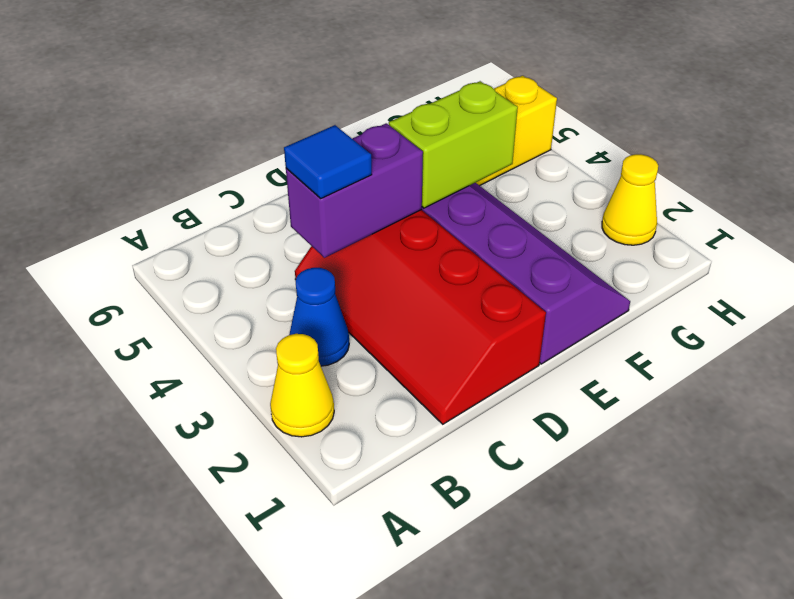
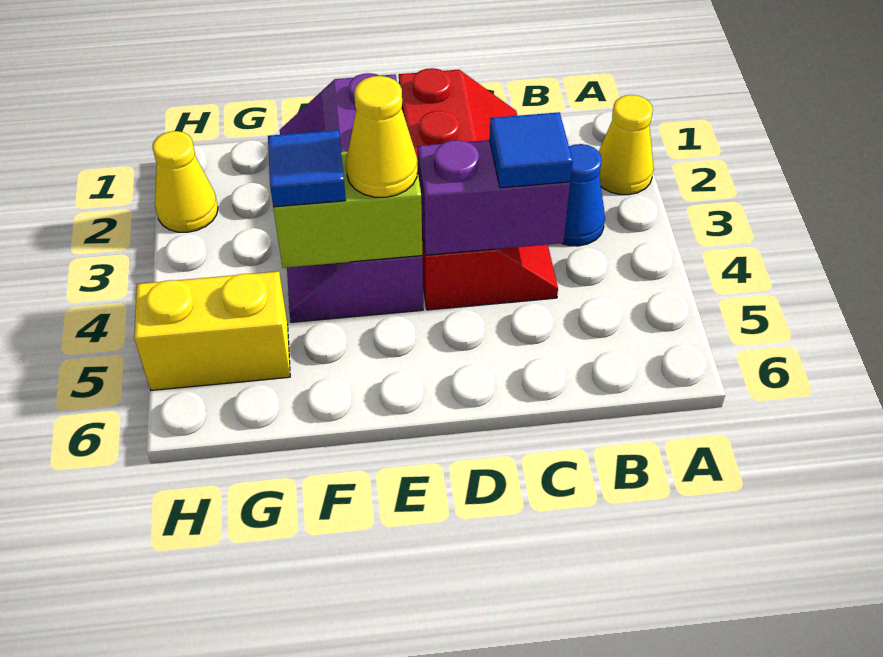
none -> yellow cone E4 level 3
none -> blue tile F4 level 3

